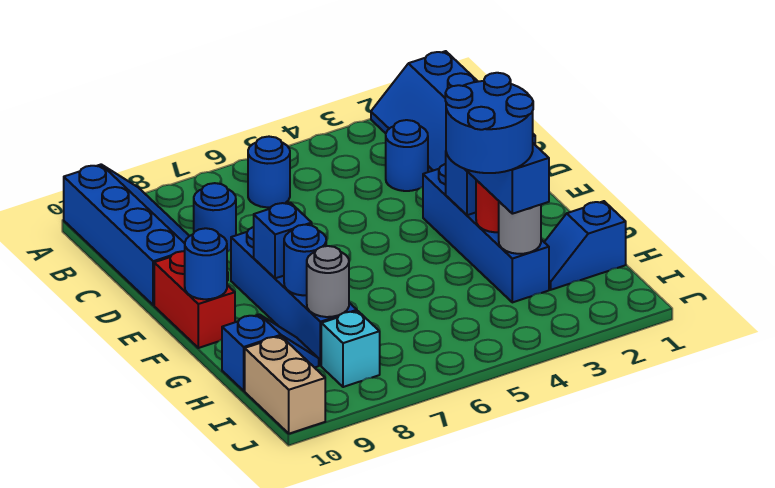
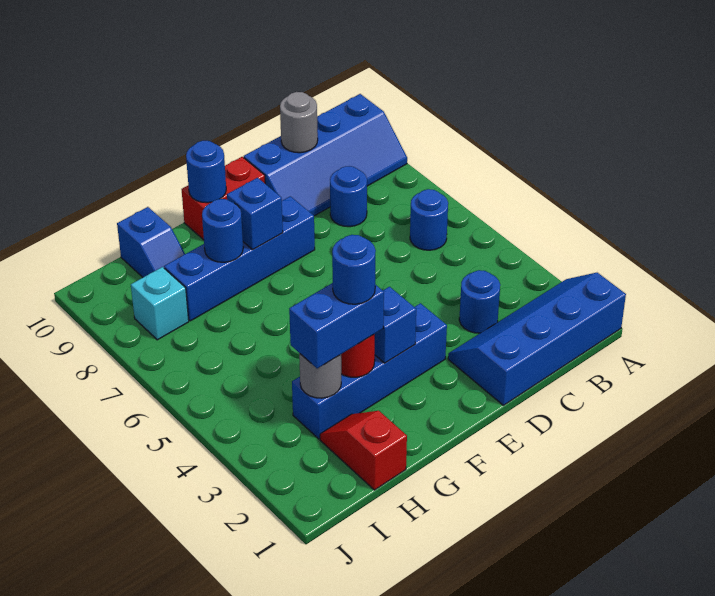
blue round brick G3:H4 level 4 -> blue round brick G3 level 4
blue slope H1:H2 level 1 top 1 -> red slope H1:H2 level 1 top 1
grey round brick H8 level 2 -> grey round brick C10 level 2
tan brick I10:J10 level 1 -> none

